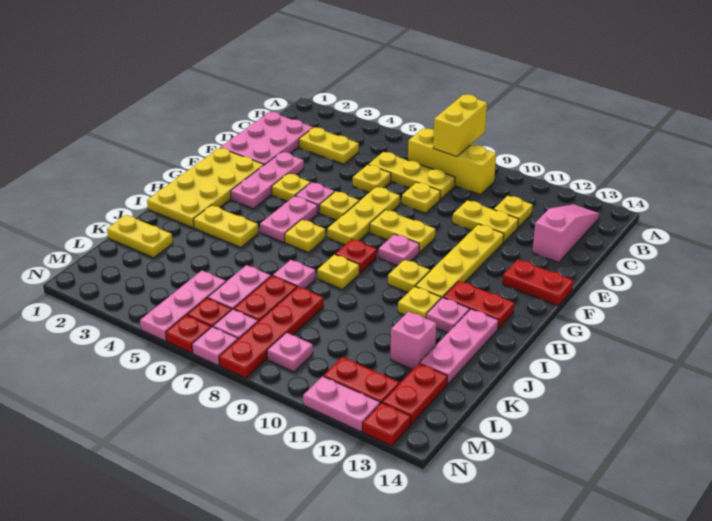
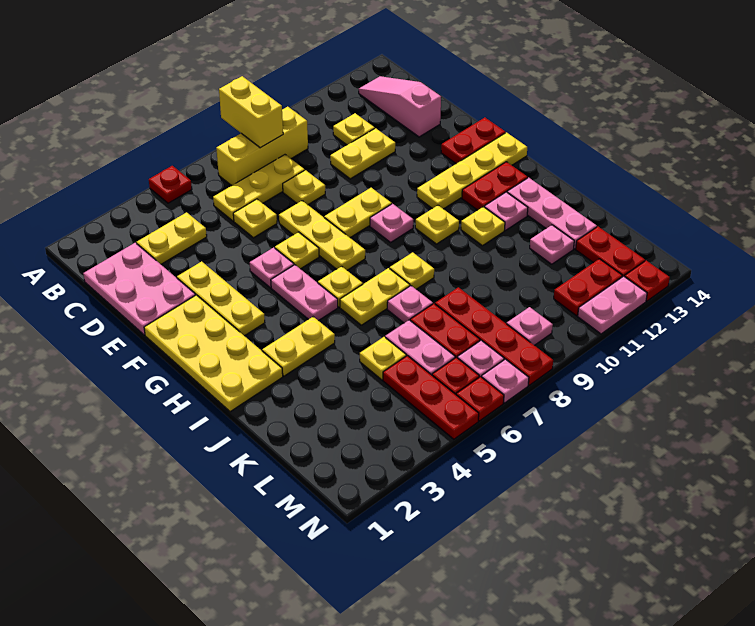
pink plate E3:G3 level 1 -> yellow plate E3:G3 level 1
yellow plate E11:H11 level 1 -> yellow plate G11:G14 level 1
yellow plate F4 level 1 -> yellow plate K5 level 1
red plate H8 level 1 -> red plate A5 level 1
yellow plate K1:K2 level 1 -> yellow plate I6:I7 level 1
pink brick K12 level 1 -> pink plate K12 level 1
pink plate L5:N5 level 1 -> red plate L5:N5 level 1

